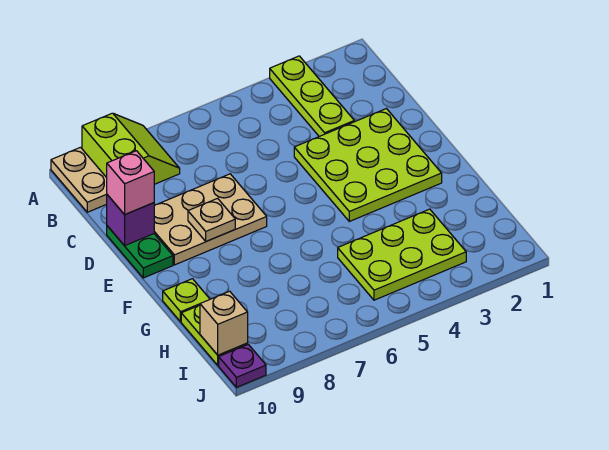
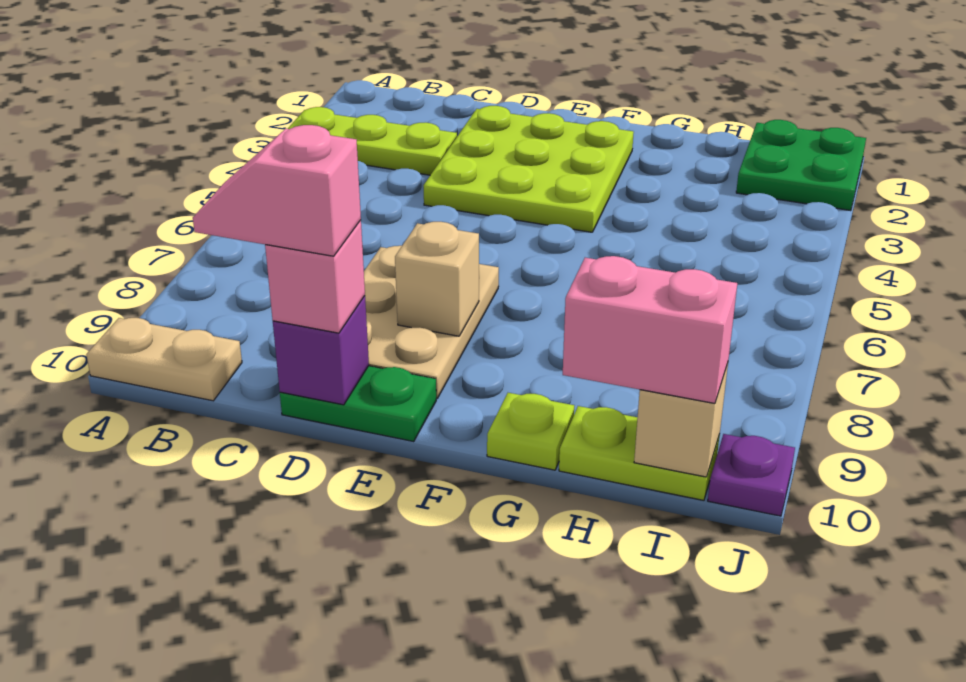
lime slope A8:B9 level 1 top 9 -> none
none -> pink slope C10:D10 level 4 top D
tan plate E8 level 2 -> tan brick E8 level 2
lime plate H3:I5 level 1 -> none
none -> pink brick H10:I10 level 3
none -> green plate I1:J2 level 1

